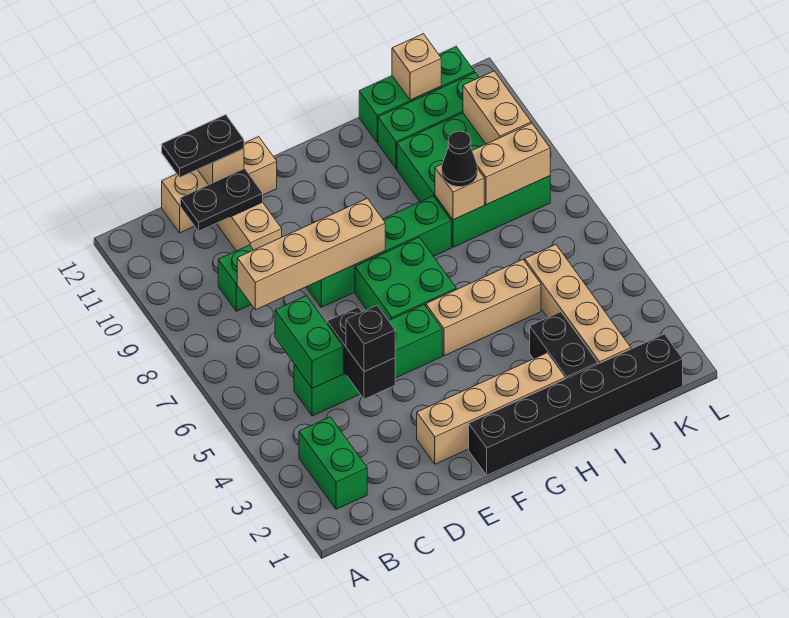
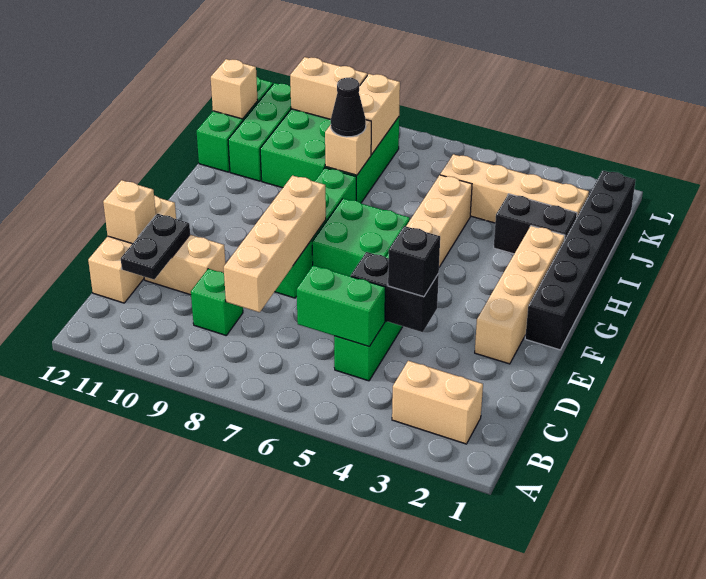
green brick B2:B3 level 1 -> tan brick B2:B3 level 1
black plate C12:D12 level 3 -> none

